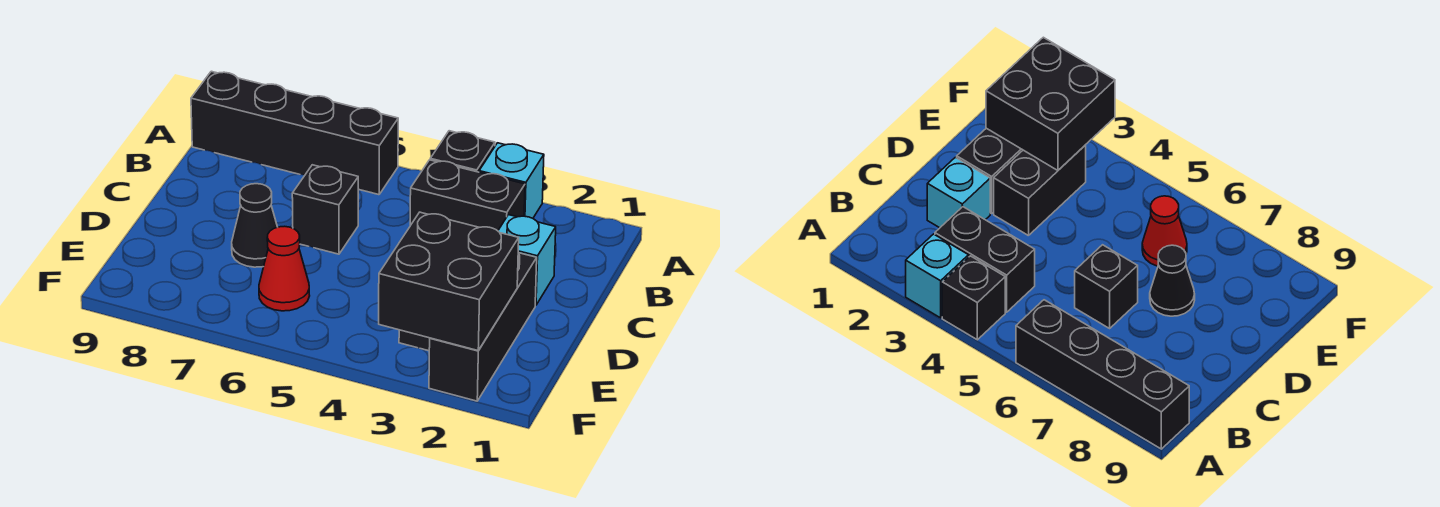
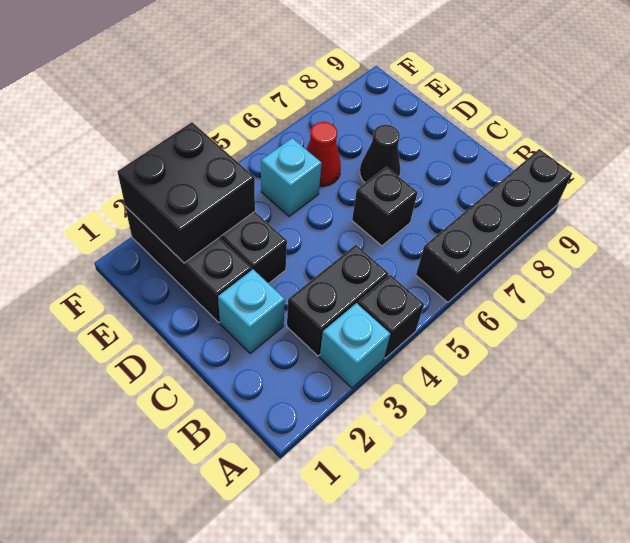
none -> cyan brick E5 level 1

